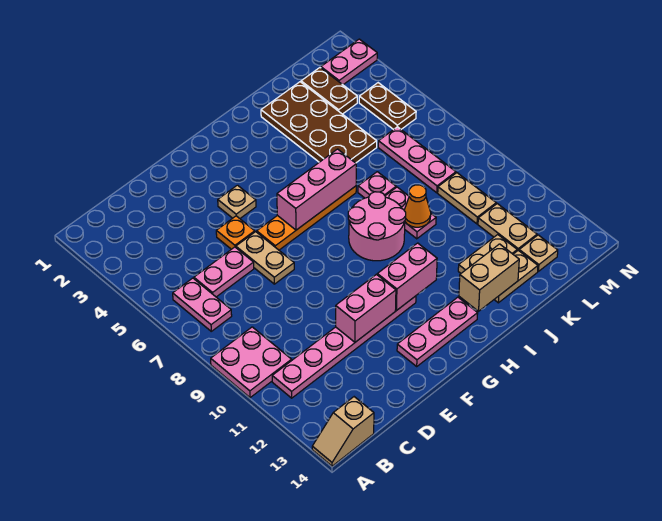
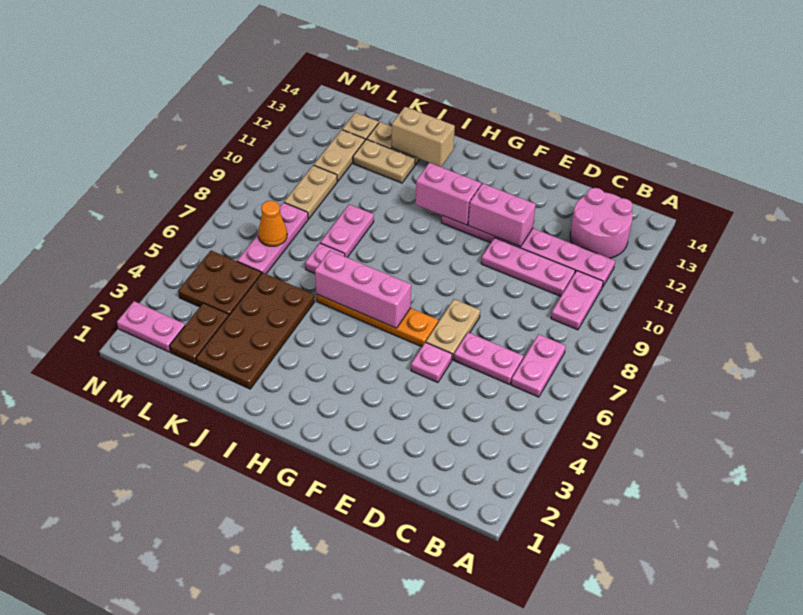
pink plate A9:B10 level 1 -> pink plate B9:B10 level 1
tan slope A14:B14 level 1 top B -> none
orange plate E5 level 1 -> pink plate E5 level 1
tan plate F4 level 1 -> none
pink plate F13:H13 level 1 -> pink plate C10:E10 level 1
pink round brick H8:I9 level 1 -> pink round brick B12:C13 level 1
orange cone J9 level 2 -> orange cone L7 level 2
brown plate M4:M5 level 1 -> brown plate L4:M5 level 1

